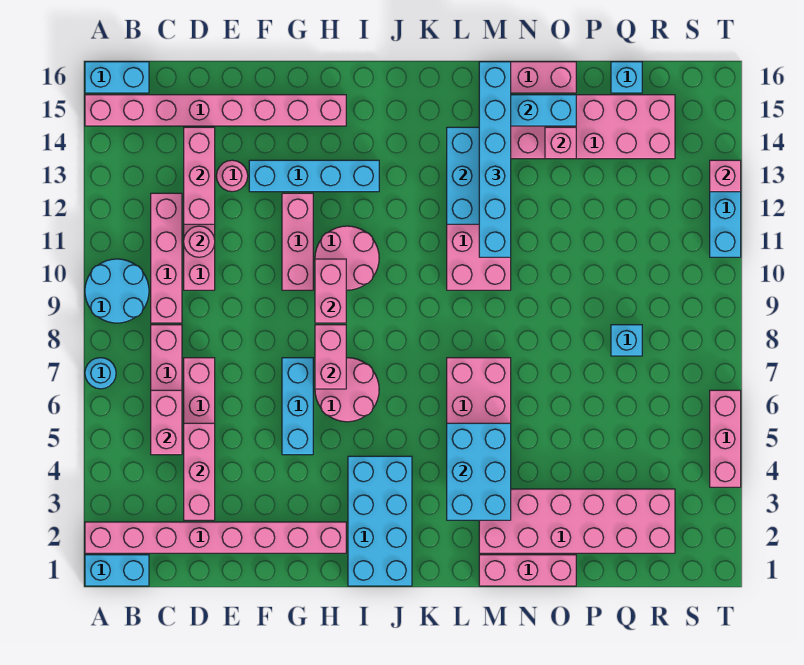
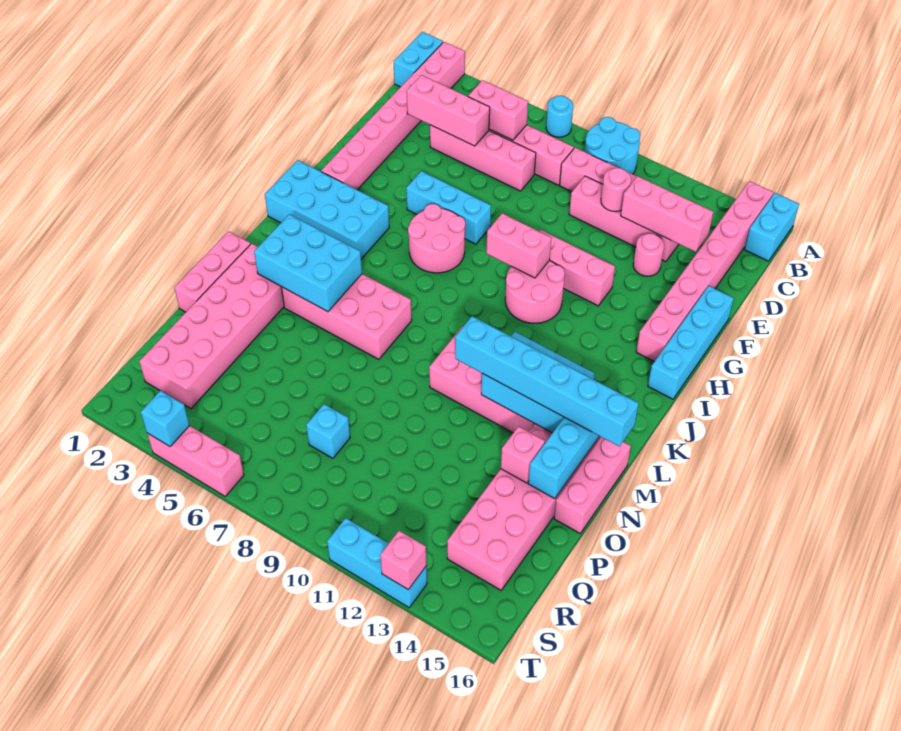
cyan brick F13:I13 level 1 -> cyan brick F16:I16 level 1
pink brick H7:H8 level 2 -> none
cyan brick Q16 level 1 -> cyan brick T4 level 2

